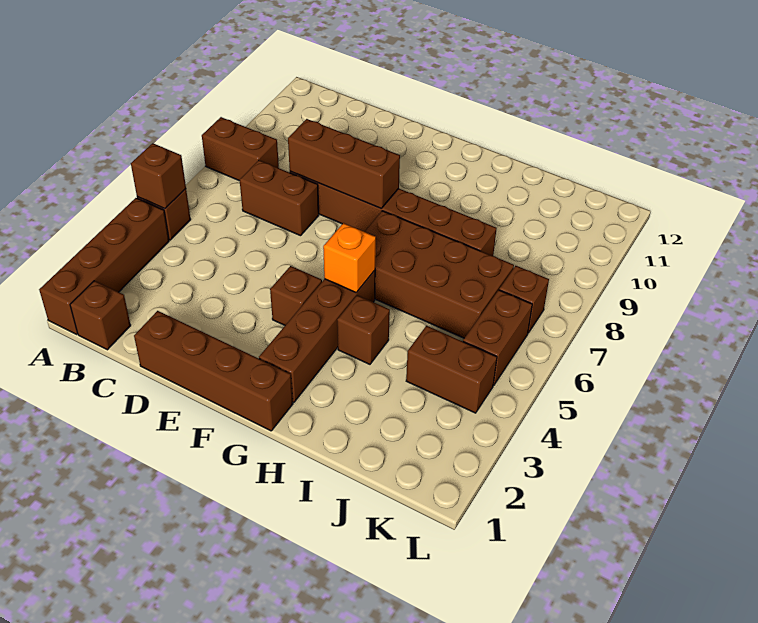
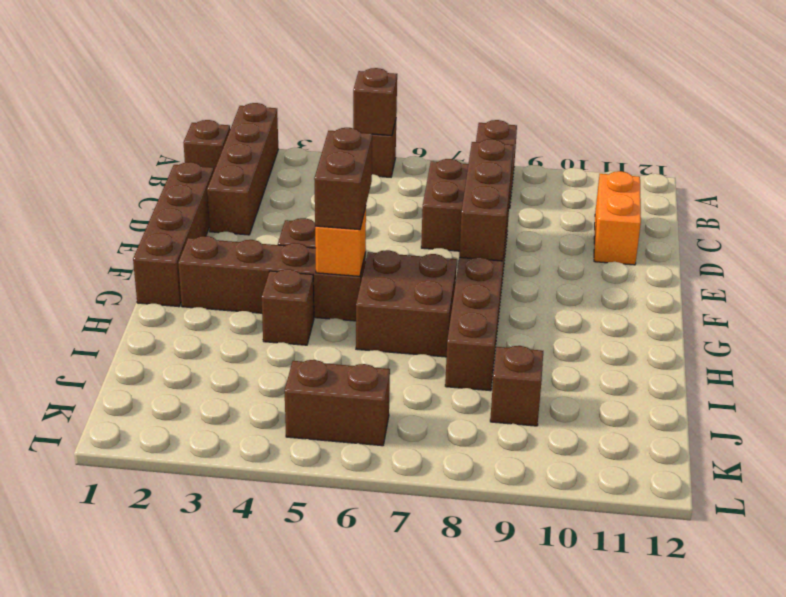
brown brick A1:A4 level 1 -> brown brick A2:D2 level 1
none -> orange brick C11:D11 level 1
brown brick G6:J7 level 1 -> brown brick G6:H7 level 1
brown brick J4:K4 level 1 -> brown brick F5:G5 level 3
brown brick K7 level 1 -> brown brick J9 level 1

